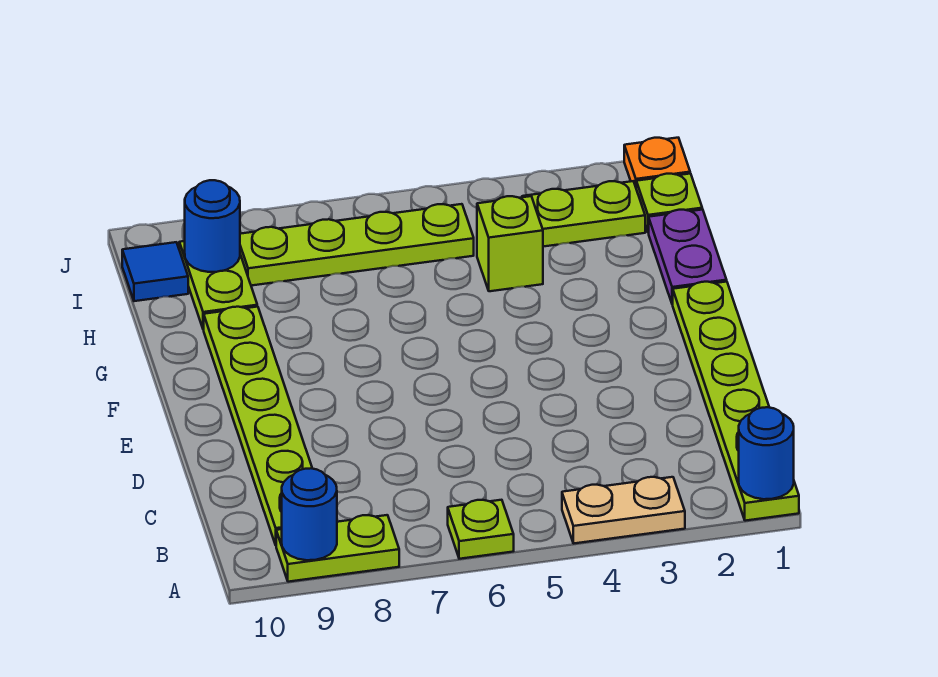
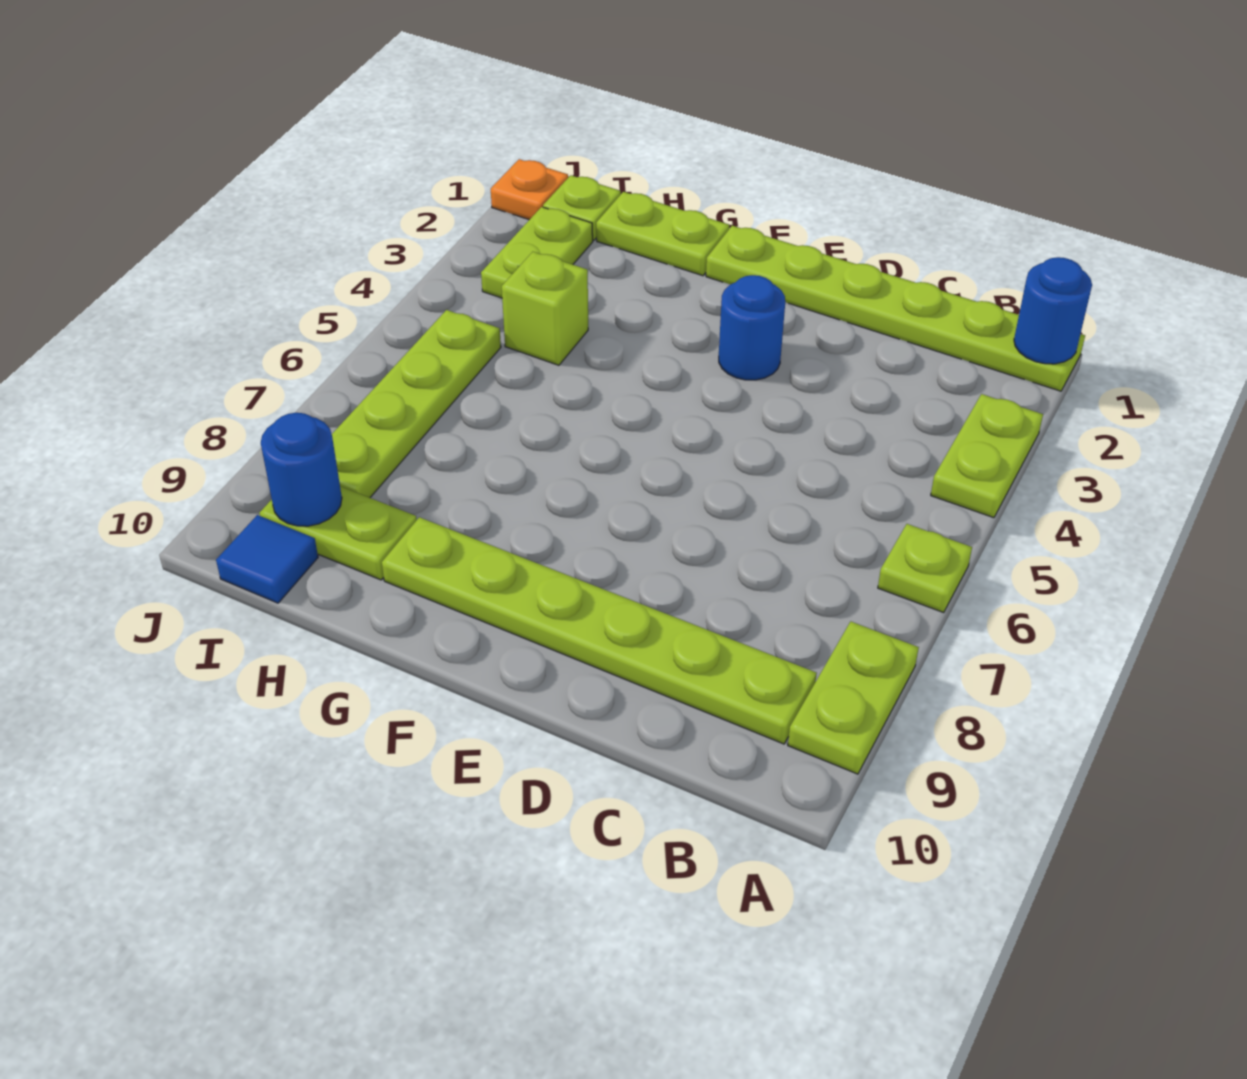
tan plate A3:A4 level 1 -> lime plate A3:A4 level 1
blue round brick A9 level 2 -> blue round brick E3 level 1
purple plate G1:H1 level 1 -> lime plate G1:H1 level 1

